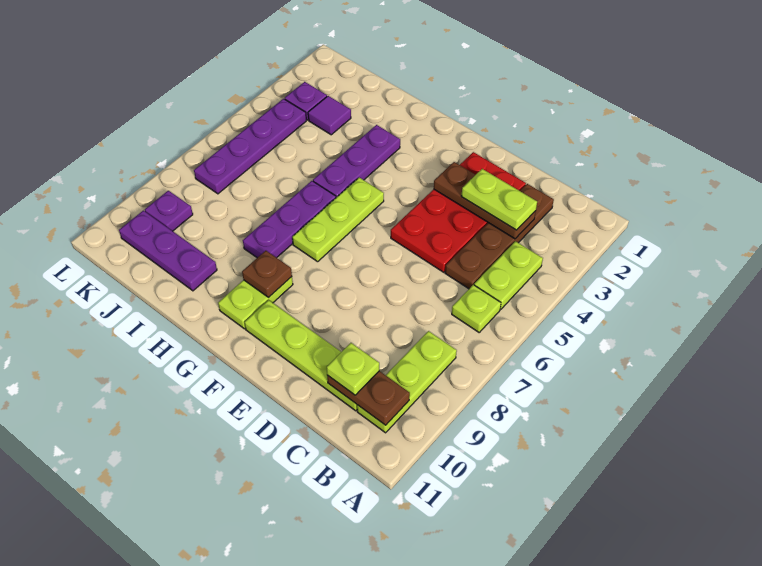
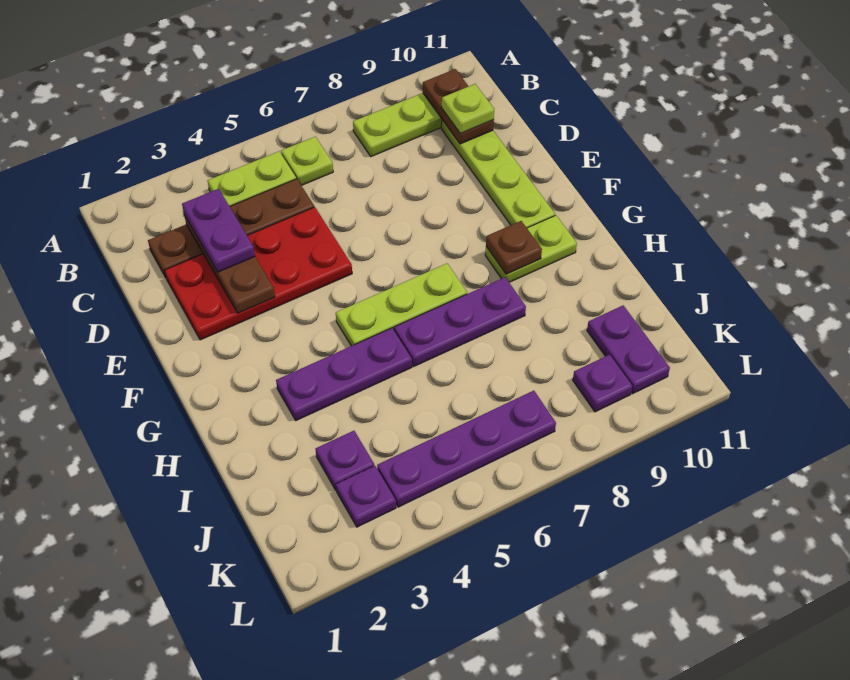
lime plate C3:D3 level 3 -> purple plate C3:D3 level 3
purple plate I10:K10 level 1 -> purple plate J10:K10 level 1
purple tile J3 level 1 -> purple plate J3 level 1

